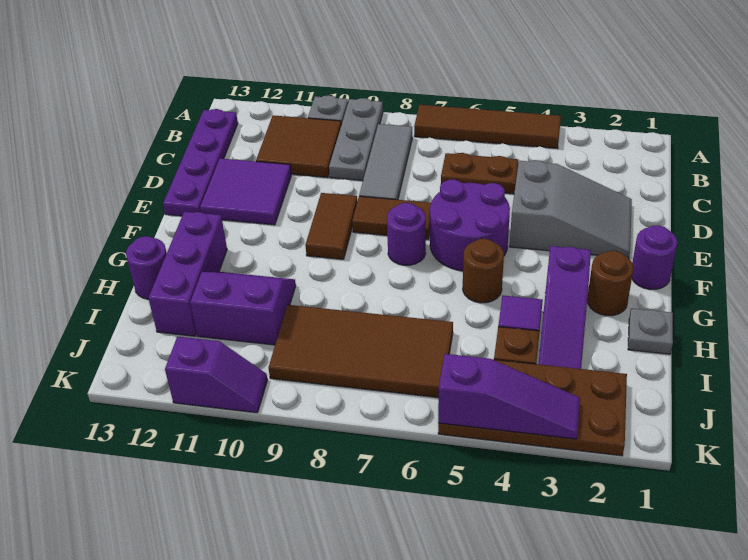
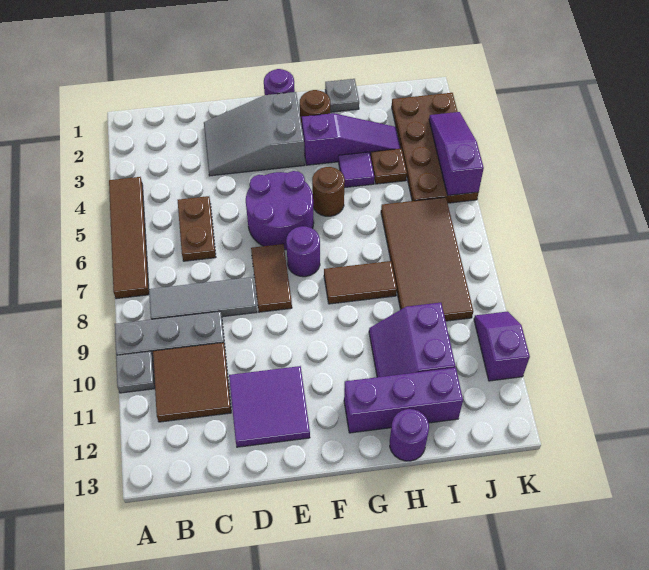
purple plate B13:E13 level 1 -> none
grey slope D2:E4 level 1 top 4 -> grey slope D2:F3 level 1 top F
brown tile E9:F9 level 1 -> brown tile G8:H8 level 1

